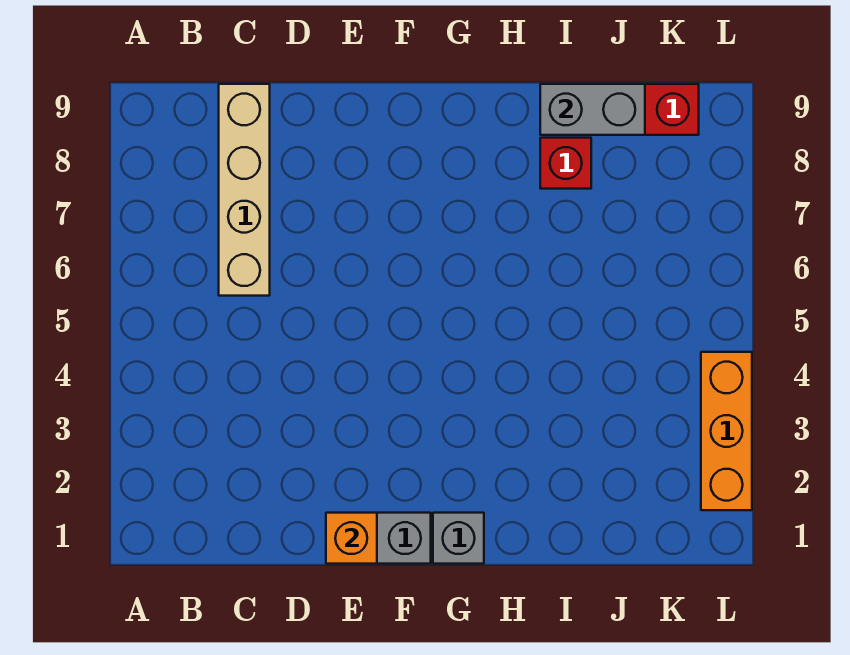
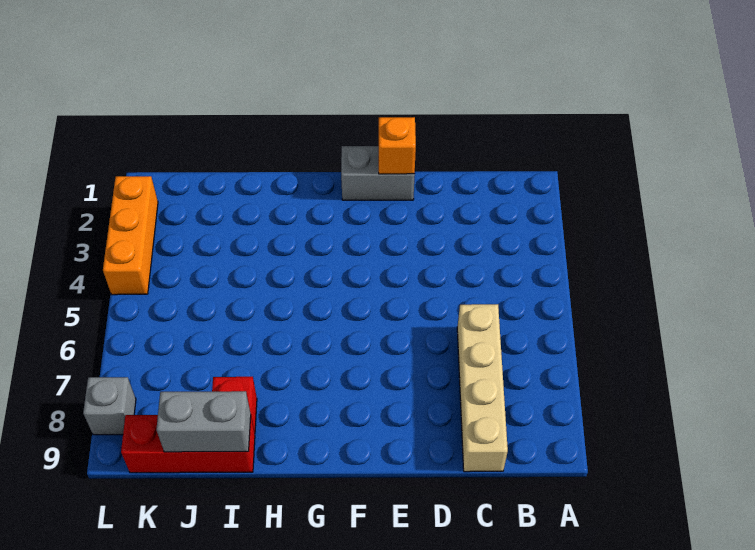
grey brick G1 level 1 -> grey brick L8 level 1

